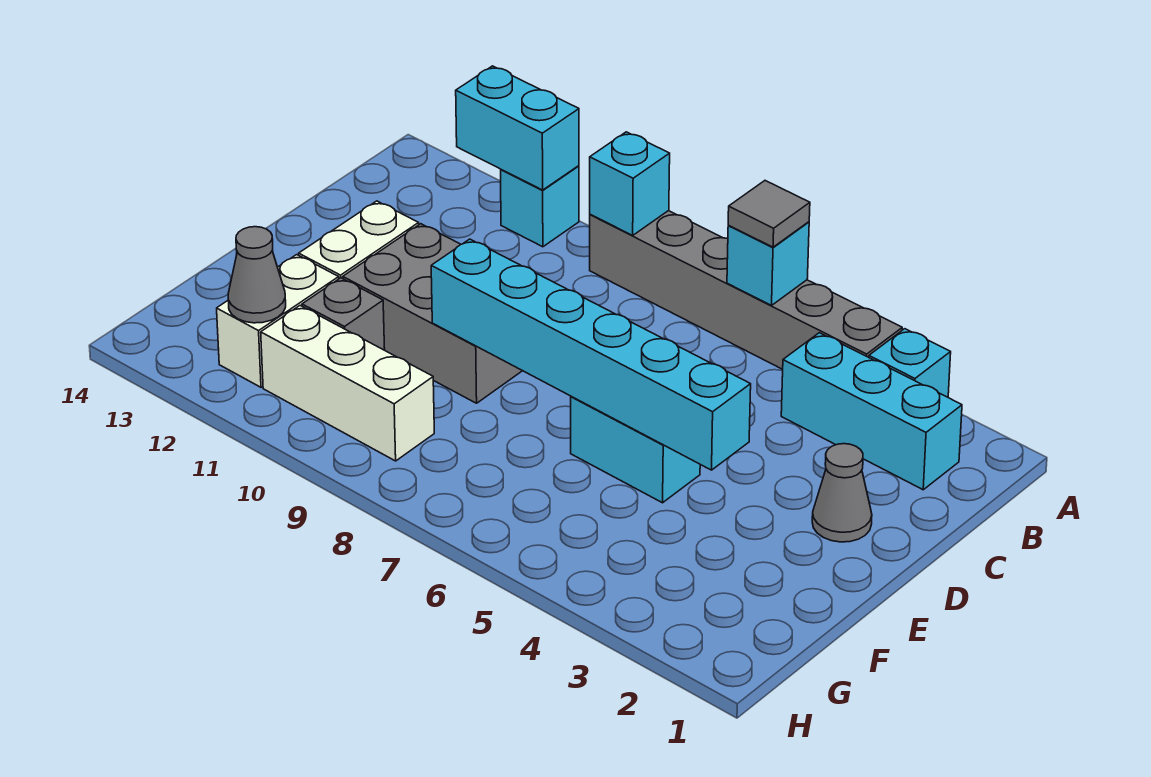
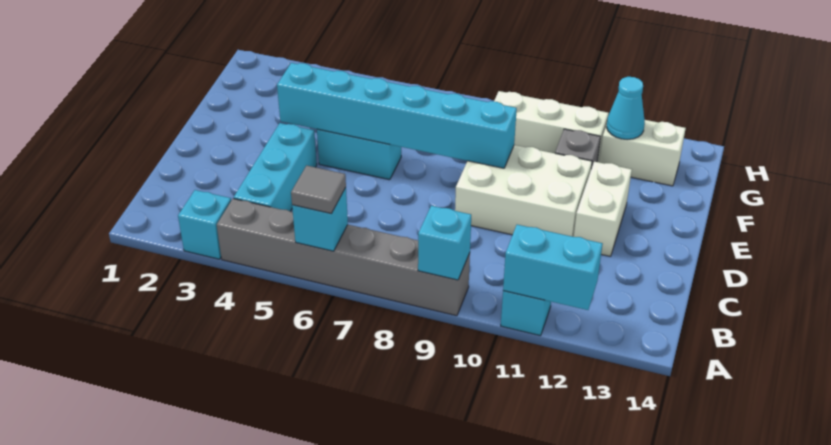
cyan brick B2:B4 level 1 -> cyan brick B4:D4 level 1
grey cone D2 level 1 -> none
grey brick D9:E11 level 1 -> white brick D9:E11 level 1
white brick F12:G12 level 1 -> white brick G12:G13 level 1
grey cone G12 level 2 -> cyan cone G12 level 2

